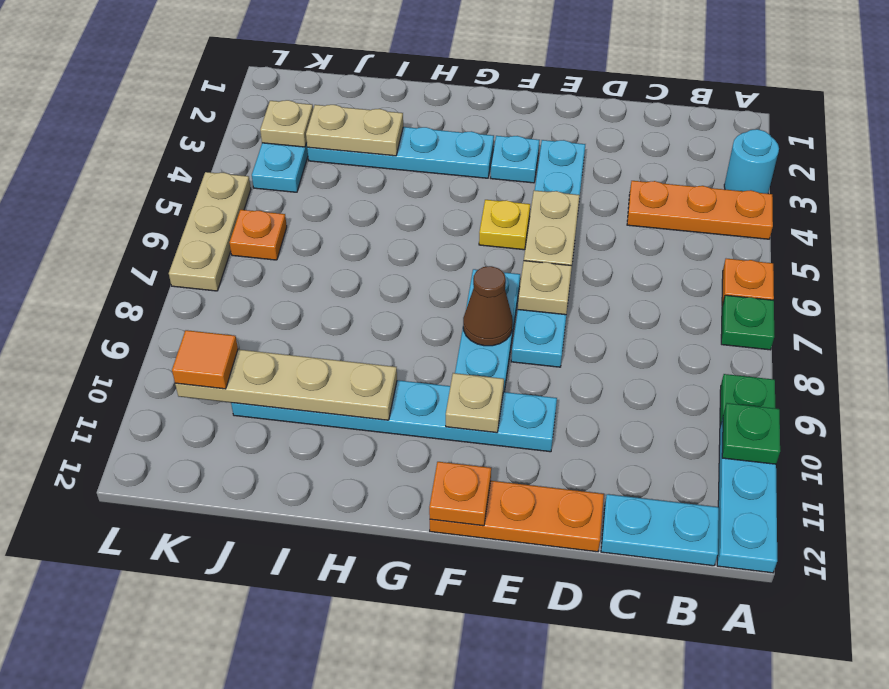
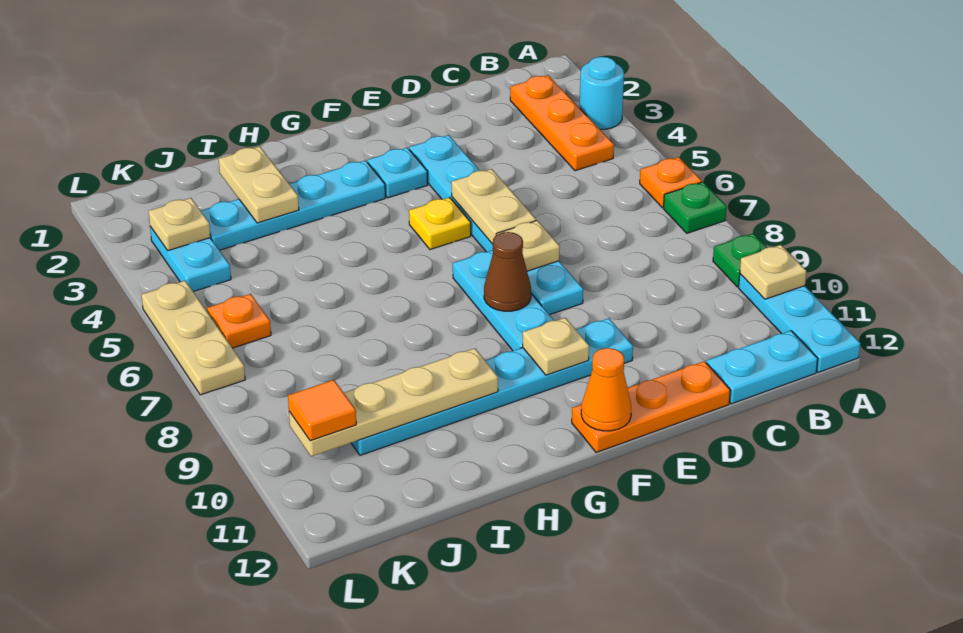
orange plate A4:C4 level 1 -> orange plate B2:B4 level 1
green plate A10 level 2 -> tan plate A10 level 2
orange plate F12 level 2 -> orange cone F12 level 2
tan plate I3:J3 level 2 -> tan plate I2:I3 level 2

